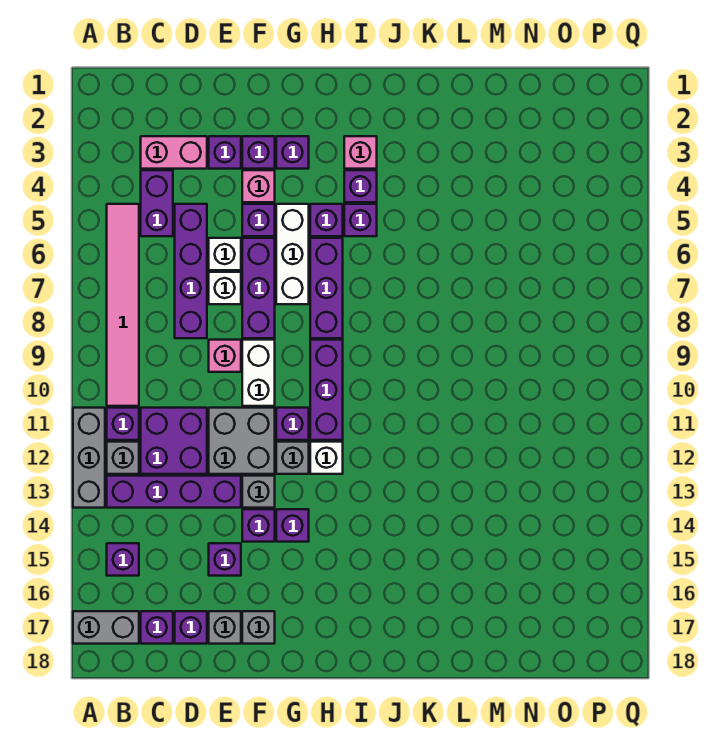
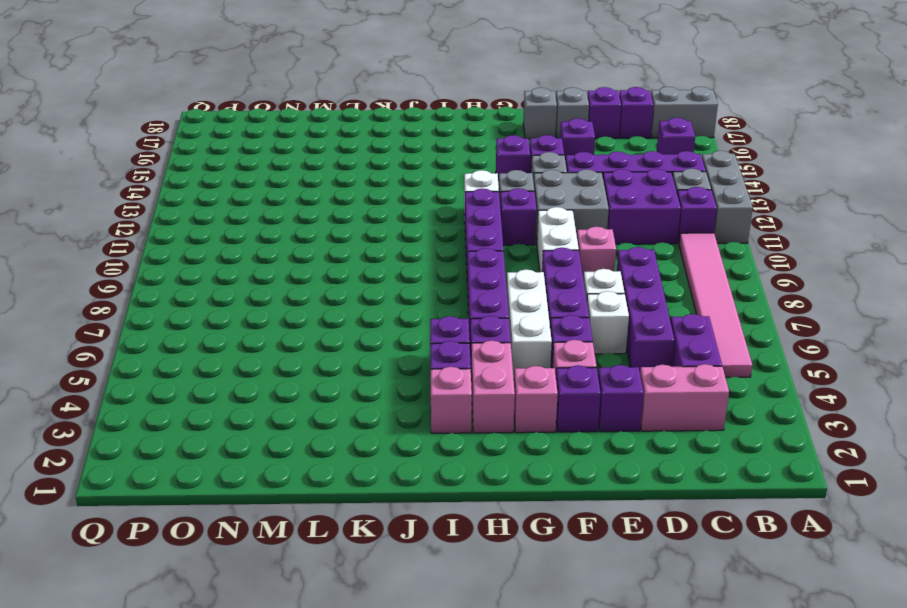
purple brick G3 level 1 -> pink brick G3 level 1
none -> pink brick H3:H4 level 1

